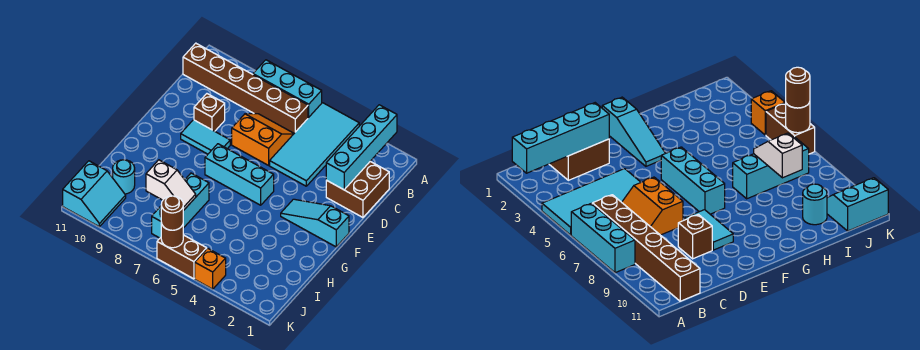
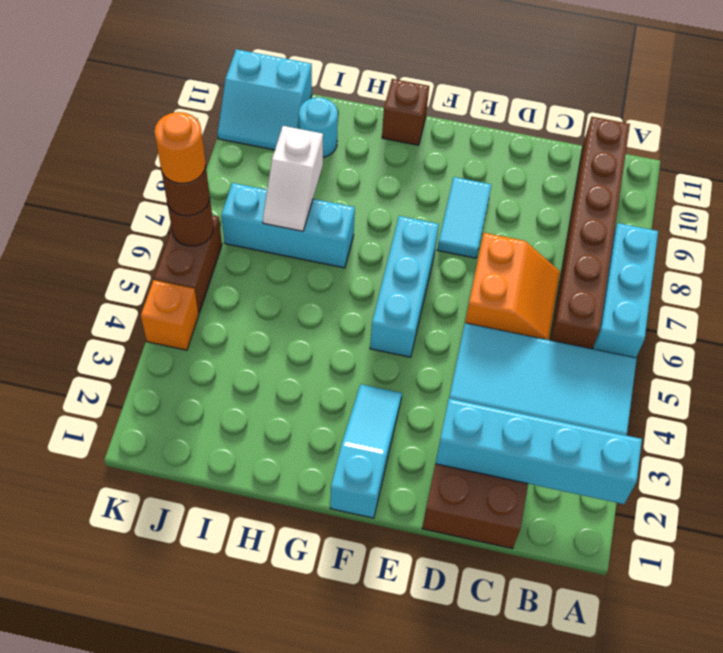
brown brick D9 level 1 -> brown brick G11 level 1
none -> orange round brick K6 level 4

